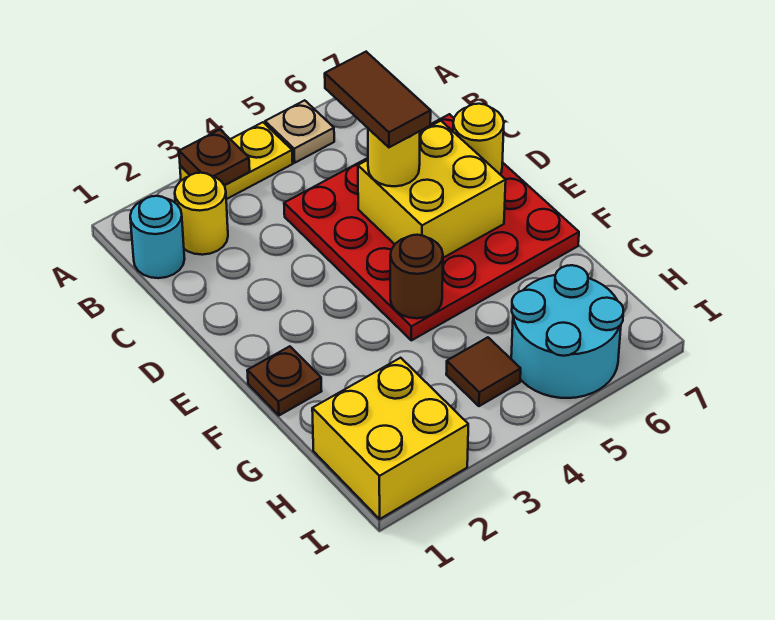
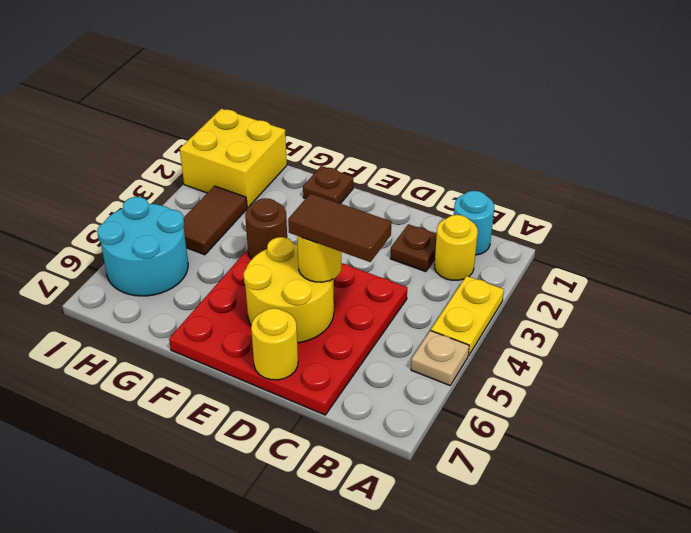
brown plate A3 level 2 -> brown plate C2 level 1
yellow brick D5:E6 level 2 -> yellow round brick D5:E6 level 2
brown tile H4 level 1 -> brown tile H3:H4 level 1

